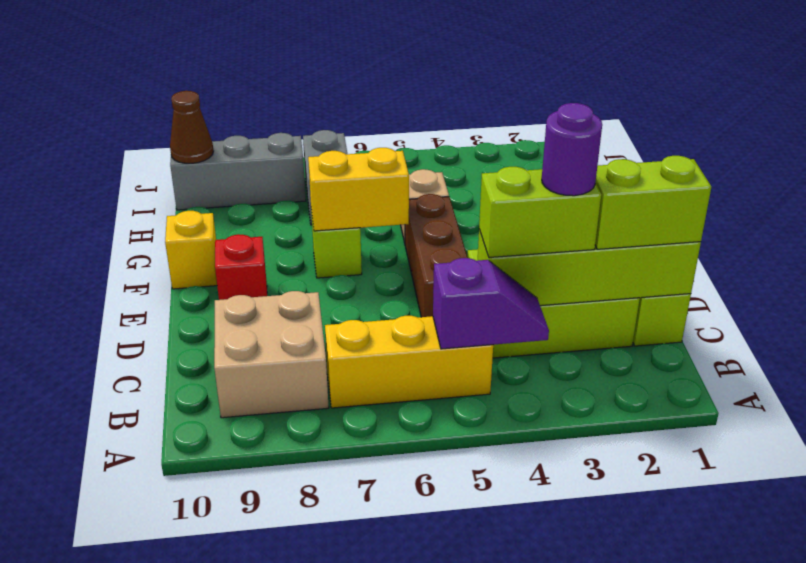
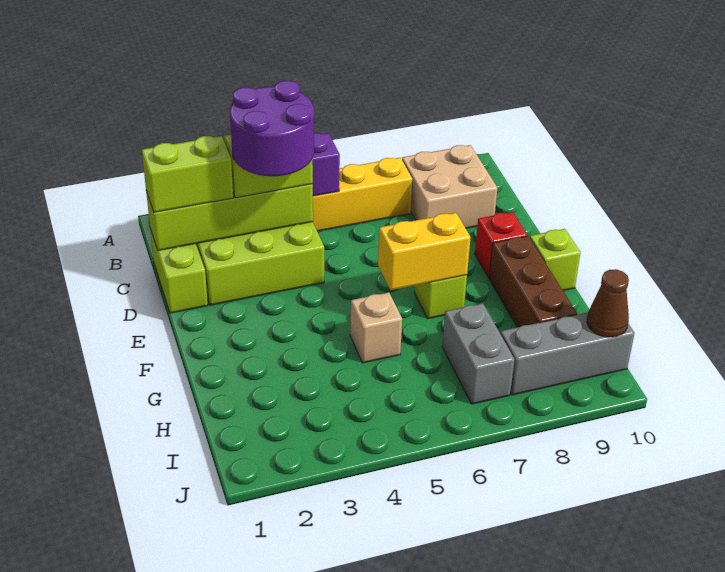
purple round brick C3 level 4 -> purple round brick C3:D4 level 4
brown brick D5:F5 level 1 -> brown brick F9:H9 level 1
yellow brick F10 level 1 -> lime brick F10 level 1

